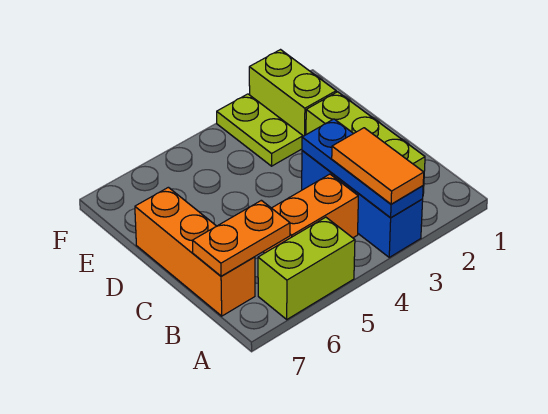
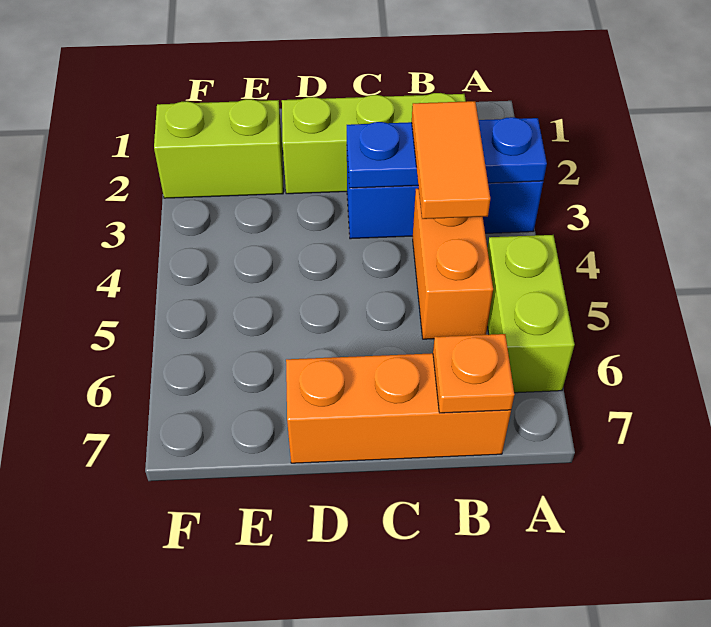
orange tile A3:B3 level 3 -> orange tile B3:B4 level 3
orange plate B6:B7 level 2 -> orange plate B7 level 2
lime plate E3:F3 level 1 -> none

